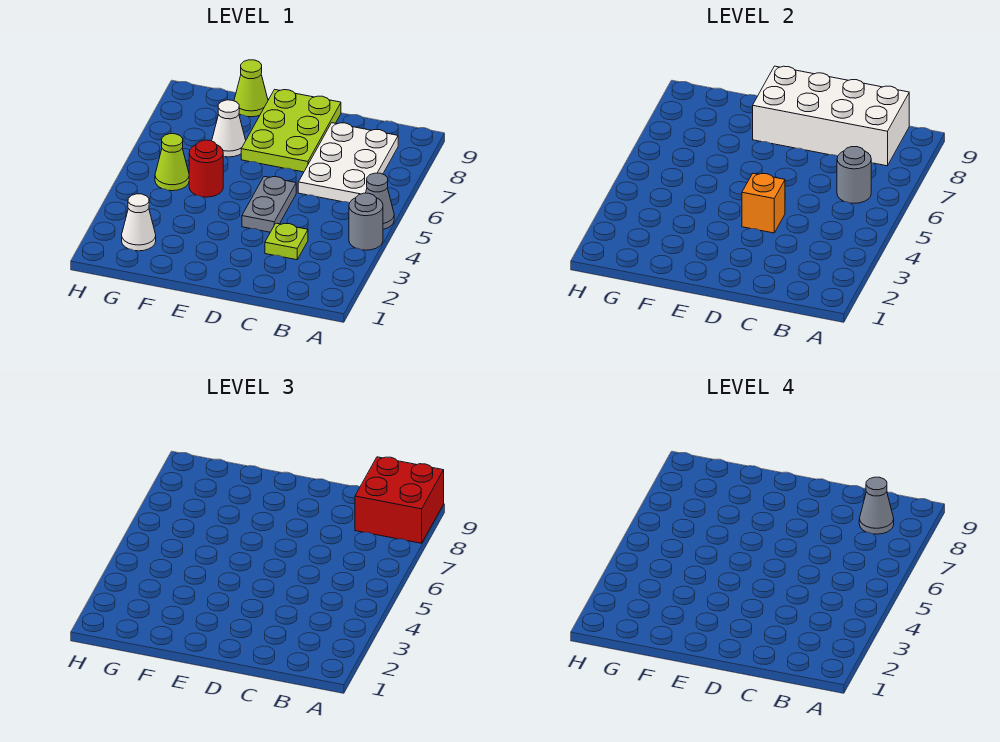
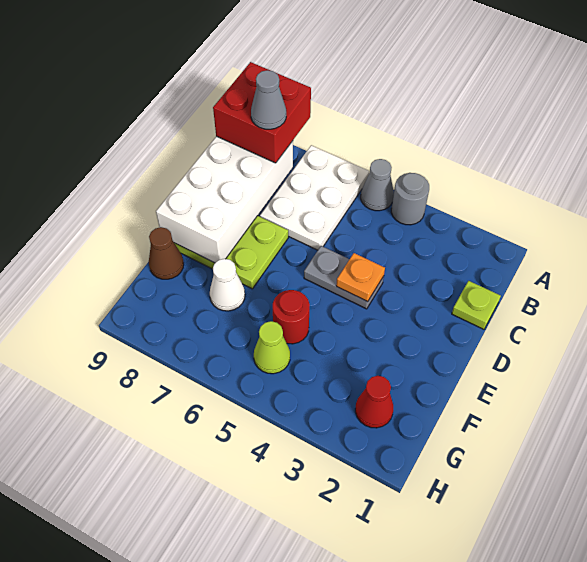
white plate B6:C8 level 1 -> white plate A6:C7 level 1
grey round brick B6 level 2 -> none
lime plate C3 level 1 -> lime plate C1 level 1
orange brick D4 level 2 -> orange plate D4 level 2
lime cone F9 level 1 -> brown cone F9 level 1
white cone G2 level 1 -> red cone G2 level 1

